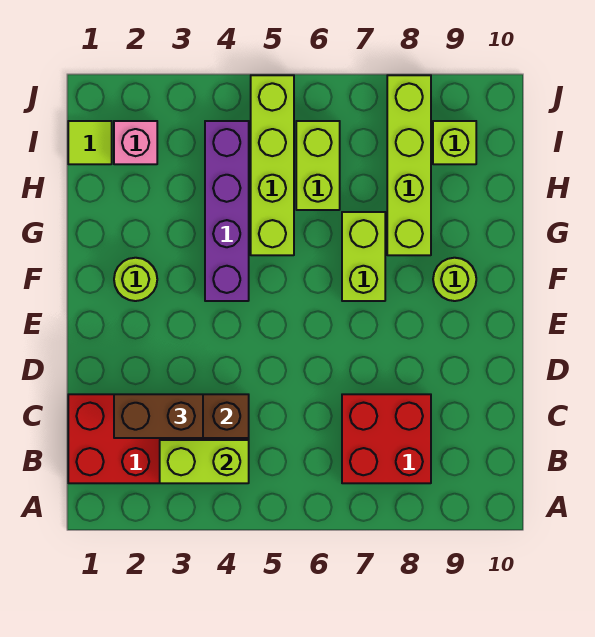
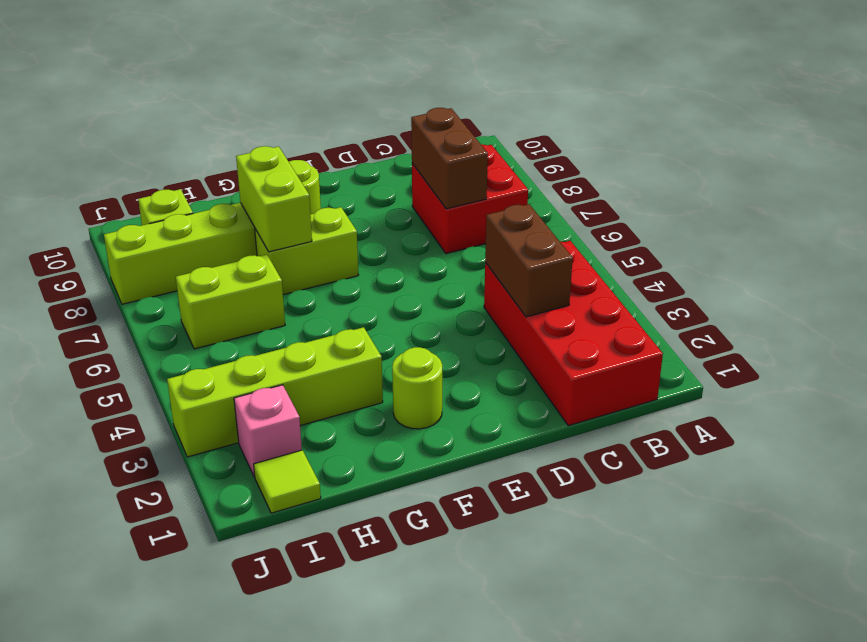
lime brick B3:B4 level 2 -> lime brick G7:G8 level 2
brown brick C2:C3 level 3 -> brown brick C7:C8 level 2
purple brick F4:I4 level 1 -> none
lime brick G5:J5 level 1 -> lime brick G3:J3 level 1

